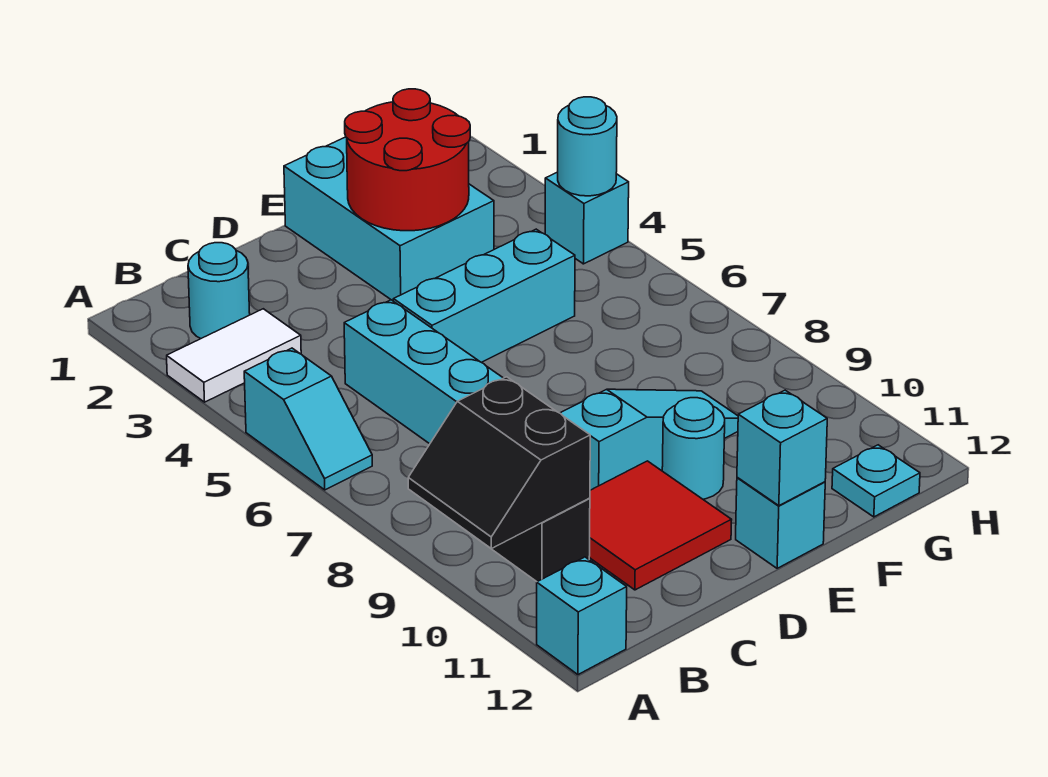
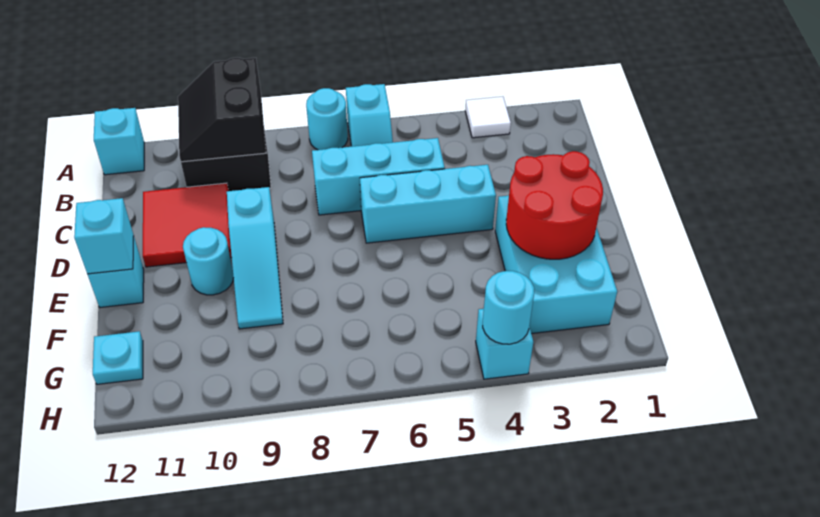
white tile A3:B3 level 1 -> white tile A3 level 1
cyan slope A5:A6 level 1 top 5 -> cyan slope A6:B6 level 1 top A
black slope A9:B10 level 2 top B -> black slope A9:B10 level 2 top 9
cyan round brick B2 level 1 -> cyan round brick A7 level 1
cyan brick D5:F5 level 1 -> cyan brick D4:D6 level 1
cyan brick E1:F3 level 1 -> cyan brick E2:G3 level 1

